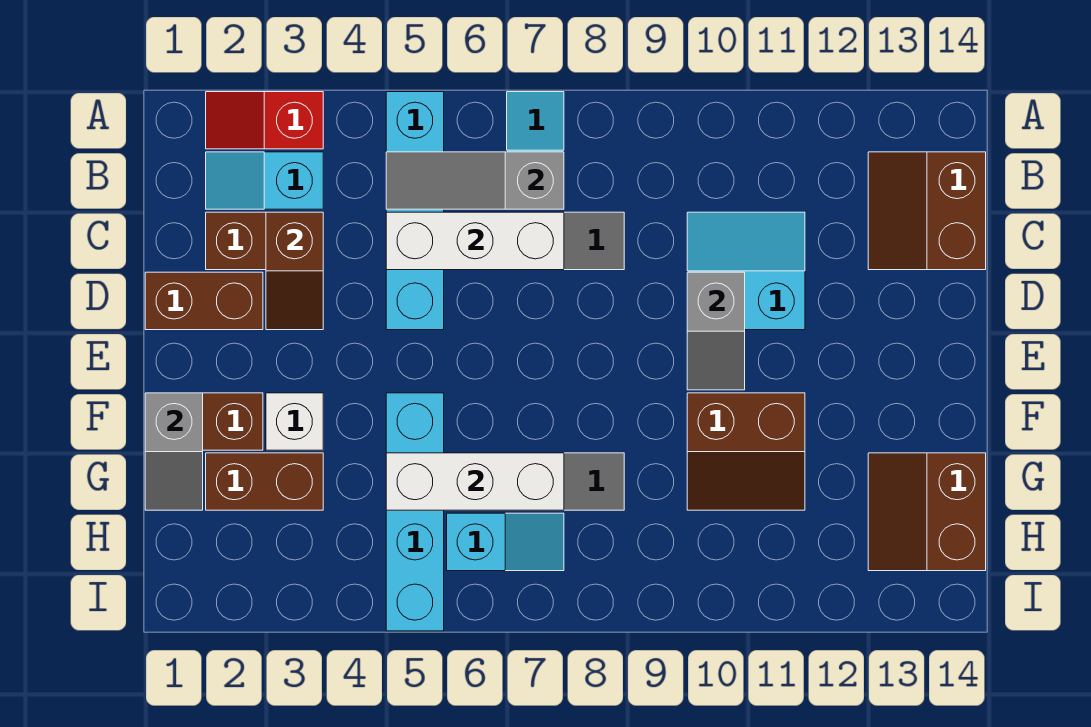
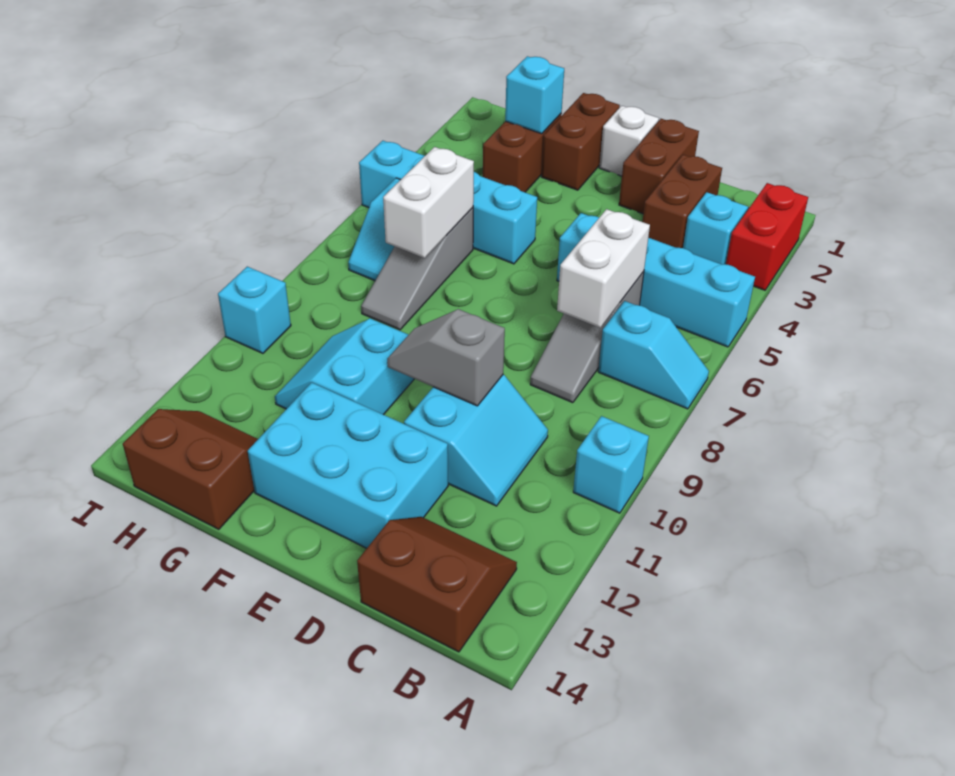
red slope A2:A3 level 1 top 3 -> red brick A2:A3 level 1
none -> cyan brick A10 level 1
grey slope B5:B7 level 2 top 7 -> none
brown slope C3:D3 level 2 top C -> none
white brick C5:C7 level 2 -> white brick C6:C7 level 2
none -> cyan brick D12:F13 level 1
grey slope F1:G1 level 2 top F -> none
white brick F3 level 1 -> white brick E1 level 1
brown slope F10:G11 level 1 top F -> cyan slope F10:G11 level 1 top F
none -> cyan brick G2 level 2
white brick G5:G7 level 2 -> white brick G6:G7 level 2
none -> cyan brick I10 level 1

